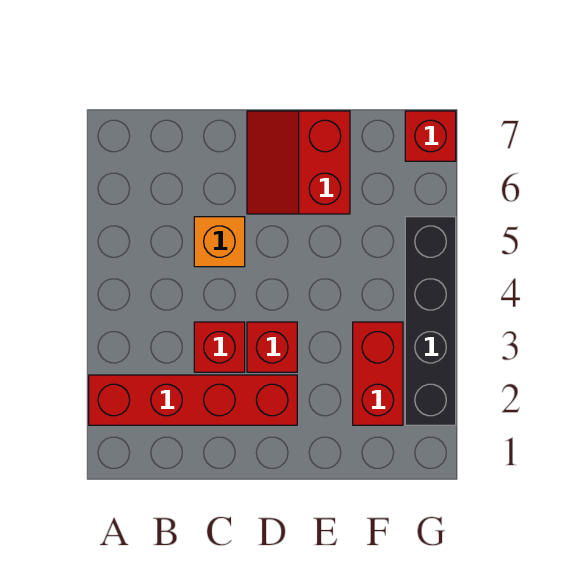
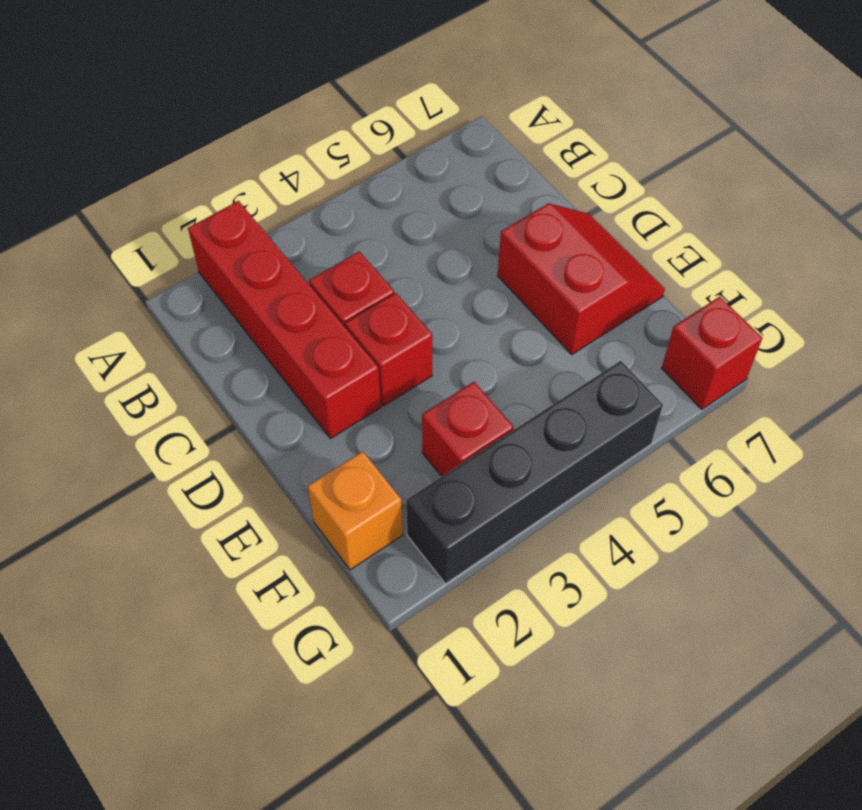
orange brick C5 level 1 -> orange brick F1 level 1
red slope D6:E7 level 1 top E -> red slope D6:E7 level 1 top 6
red brick F2:F3 level 1 -> red brick F3 level 1

